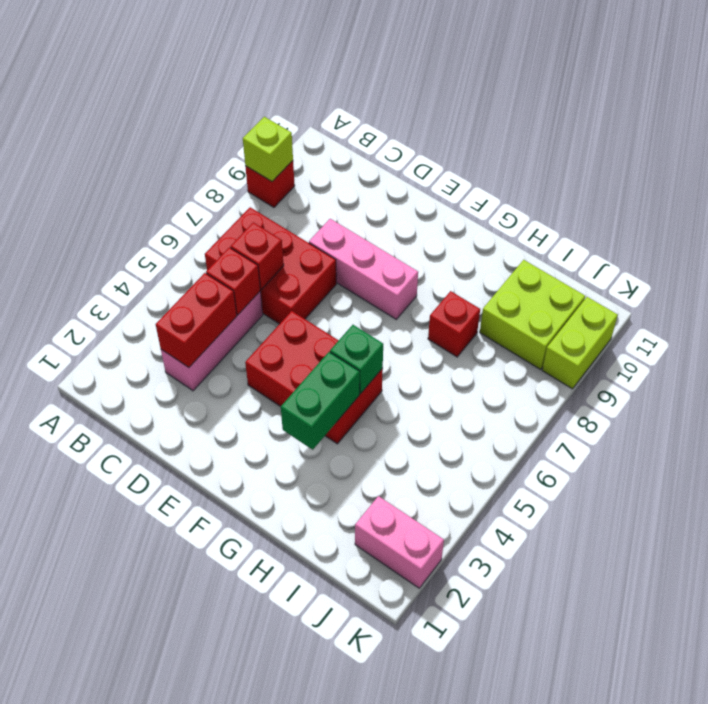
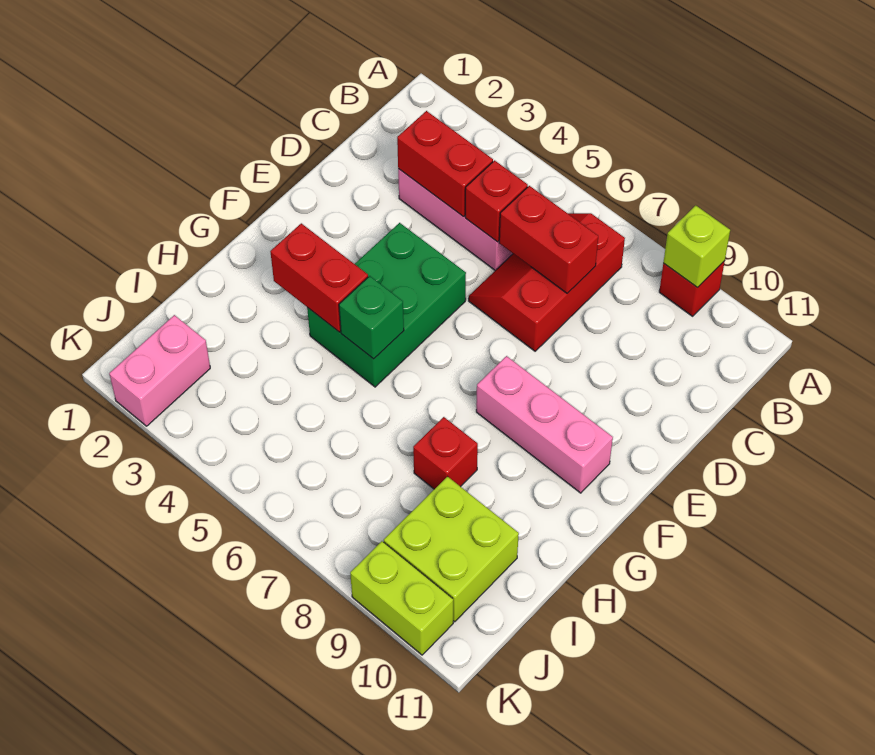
red brick B6:D7 level 1 -> red slope B6:D7 level 1 top 7
red brick C6 level 2 -> red brick C6:C7 level 2
pink brick D8:F8 level 1 -> pink brick F8:F10 level 1
red brick E4:G5 level 1 -> green brick E4:G5 level 1
green brick G3:G4 level 2 -> red brick G3:G4 level 2

